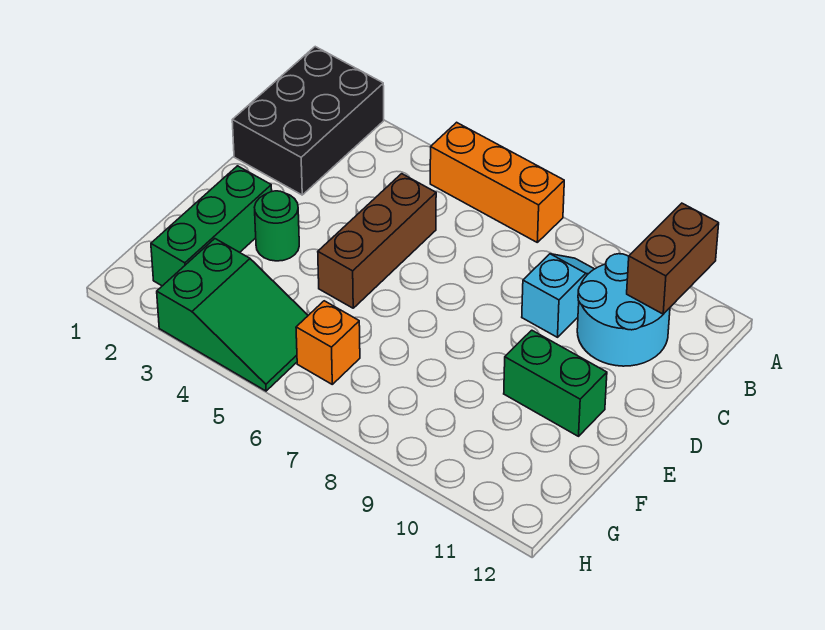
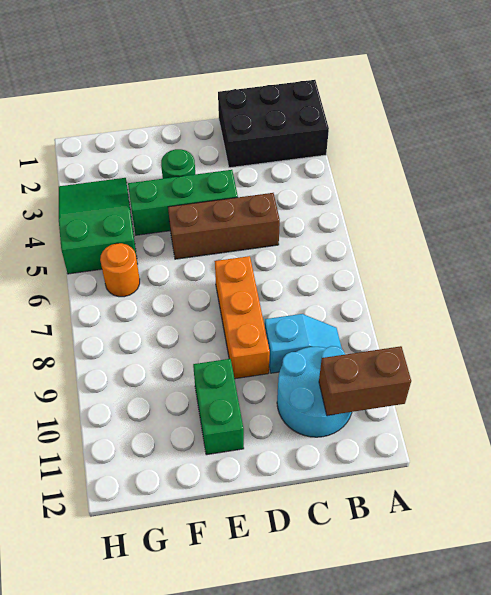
orange brick A5:A7 level 1 -> orange brick D7:D9 level 1
green brick E2:G2 level 1 -> green brick D4:F4 level 1
green slope G3:H5 level 1 top 3 -> green slope G3:H5 level 1 top 5
orange brick G6 level 1 -> orange round brick G6 level 1

